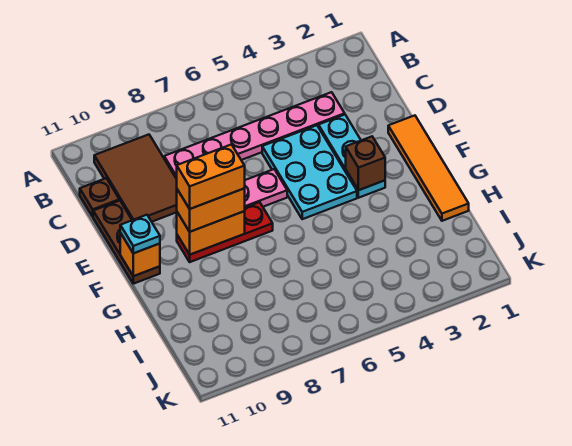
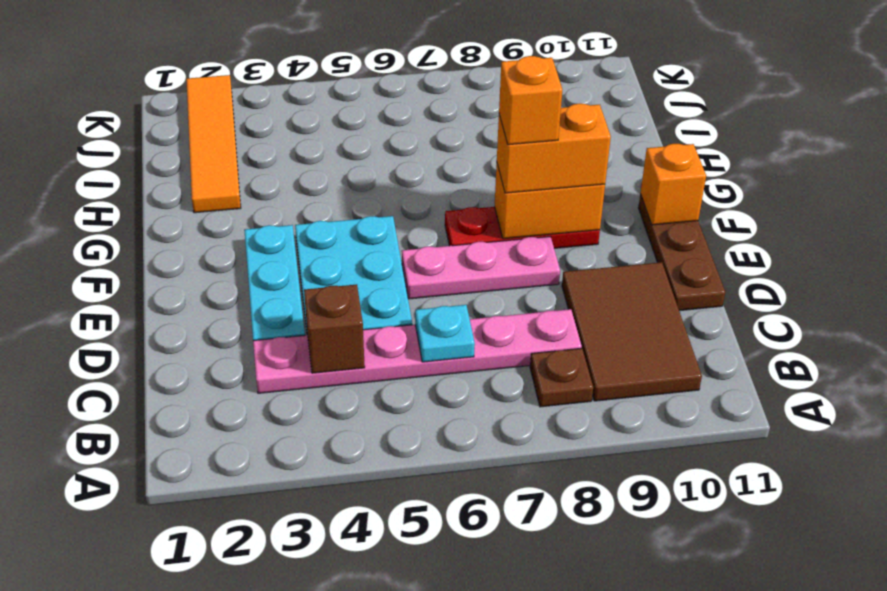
brown plate C11 level 1 -> brown plate B8 level 1
orange tile E1:H1 level 1 -> orange tile H2:K2 level 1
brown brick F3 level 2 -> brown brick C4 level 2
orange brick F8:F9 level 4 -> orange brick F8 level 4
cyan plate F11 level 3 -> cyan plate C6 level 2

